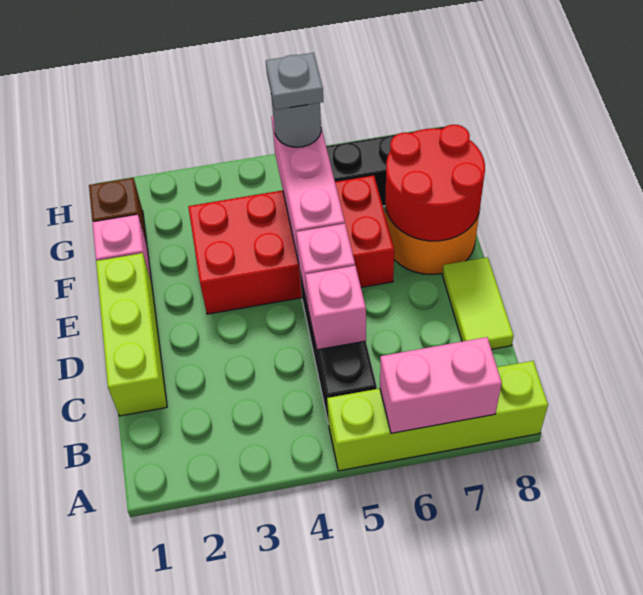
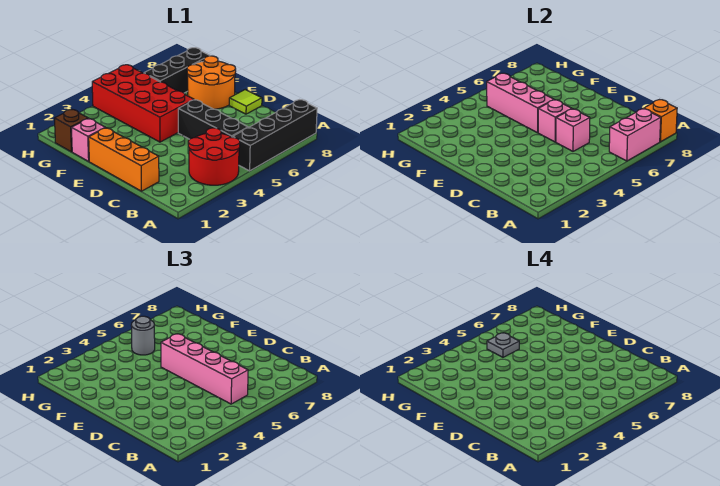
lime brick A5:A8 level 1 -> black brick A5:A8 level 1
none -> orange brick A8 level 2
none -> pink brick B5:E5 level 3
lime brick C1:E1 level 1 -> orange brick C1:E1 level 1
lime tile C8:D8 level 1 -> lime tile D8 level 1
red brick E3:F6 level 1 -> red brick E4:H5 level 1
red round brick E7:F8 level 2 -> red round brick A3:B4 level 1

